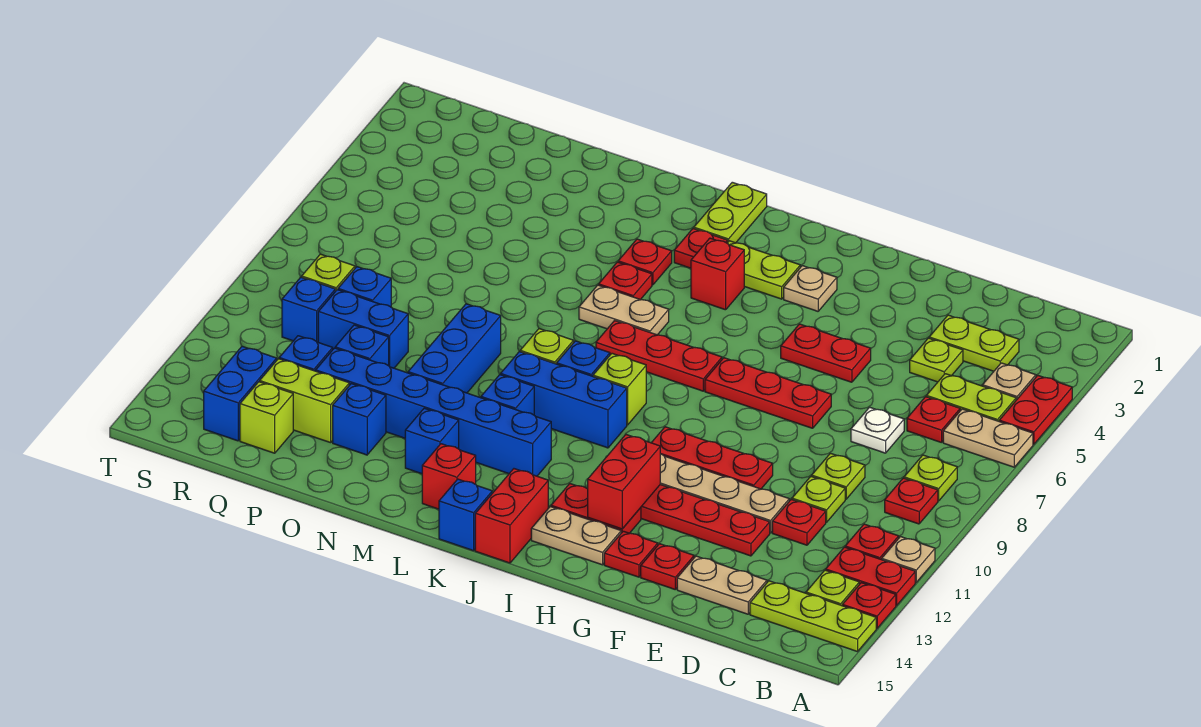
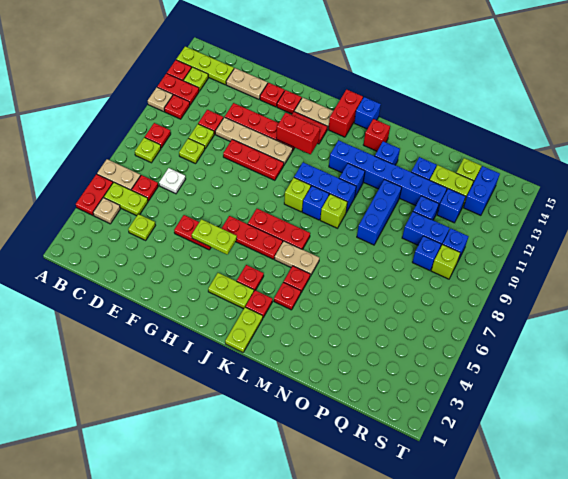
lime plate C3:D3 level 1 -> lime plate G5:H5 level 2
red plate F7:H7 level 1 -> red plate H6:J6 level 1
tan plate H3 level 1 -> none
red brick H12:H13 level 2 -> red brick H12:I12 level 2
red brick J4 level 1 -> red plate J4 level 1

